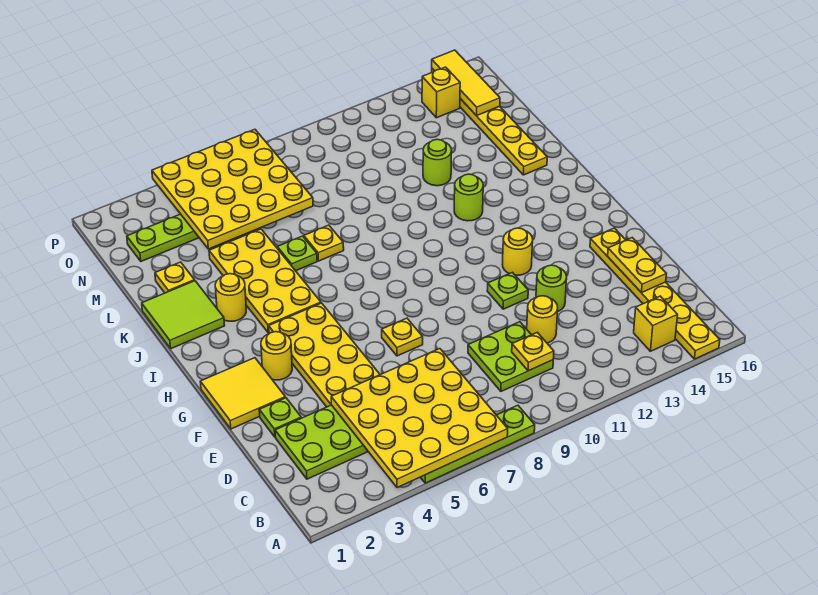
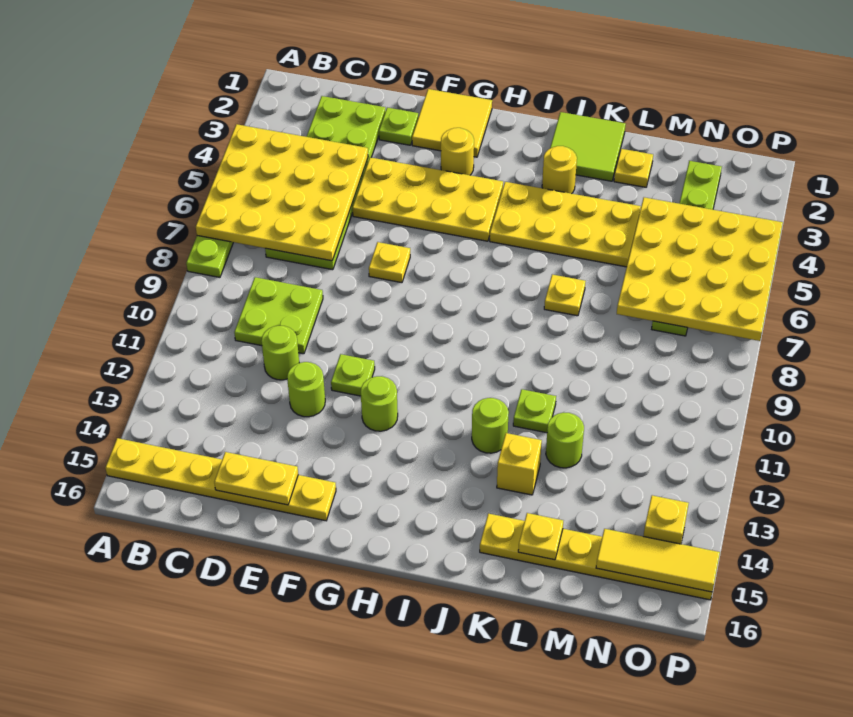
yellow brick B14 level 1 -> yellow brick K13 level 1
yellow plate C10 level 2 -> yellow plate L15 level 2
yellow round brick D11 level 1 -> lime round brick D11 level 1
yellow round brick G12 level 1 -> lime round brick G12 level 1
lime plate K6 level 1 -> lime plate K11 level 1

